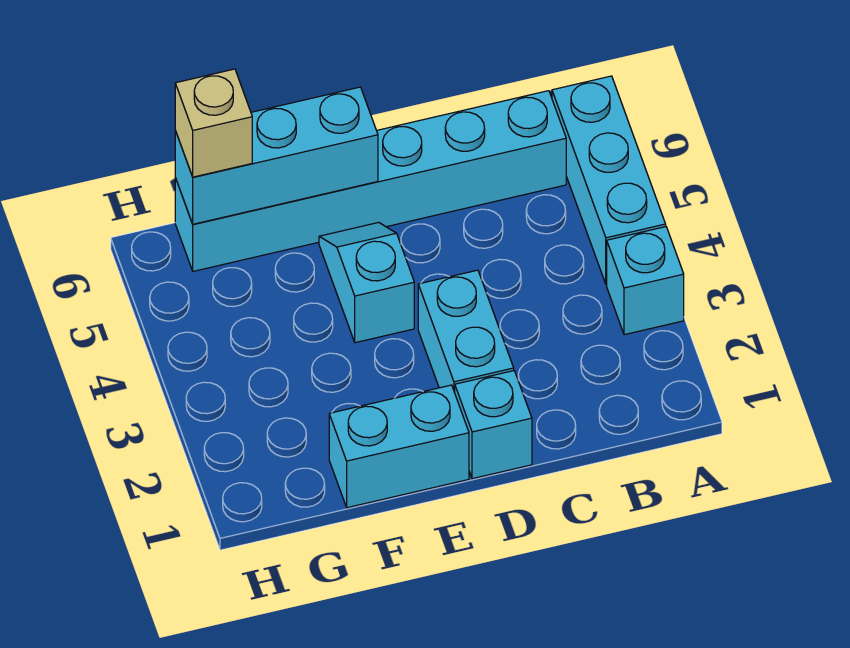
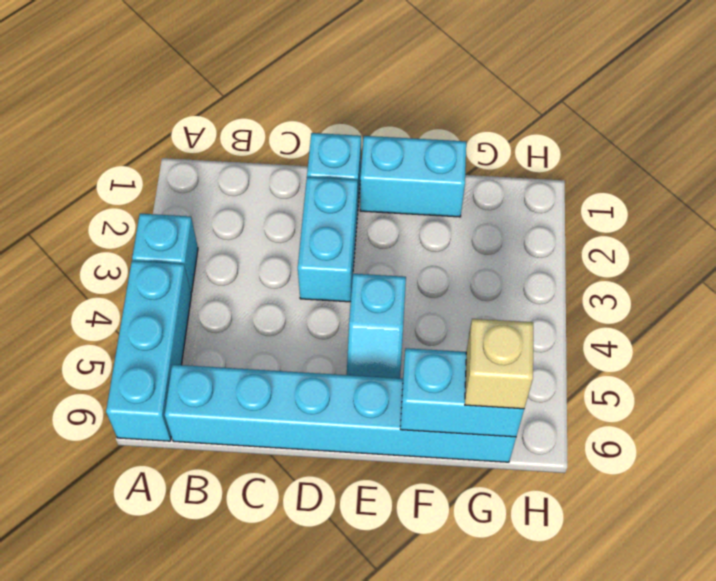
cyan brick E6:G6 level 2 -> cyan brick F6:G6 level 2

